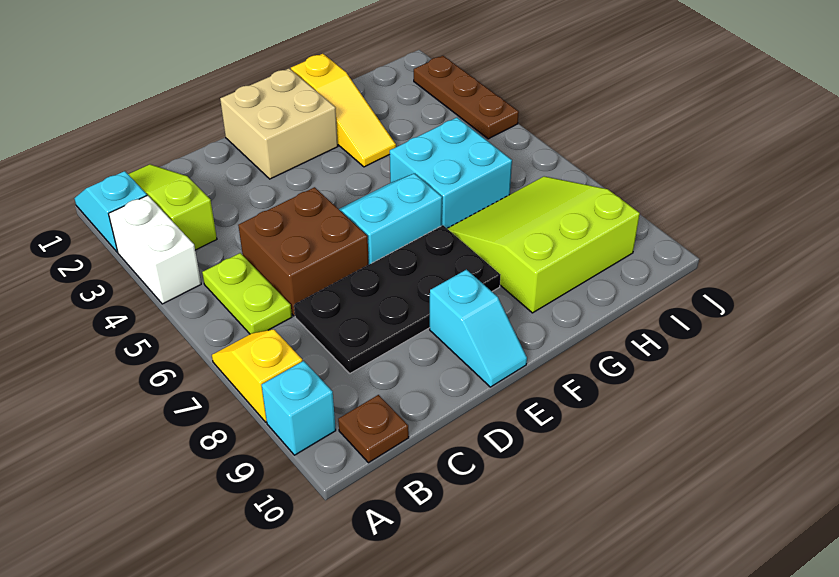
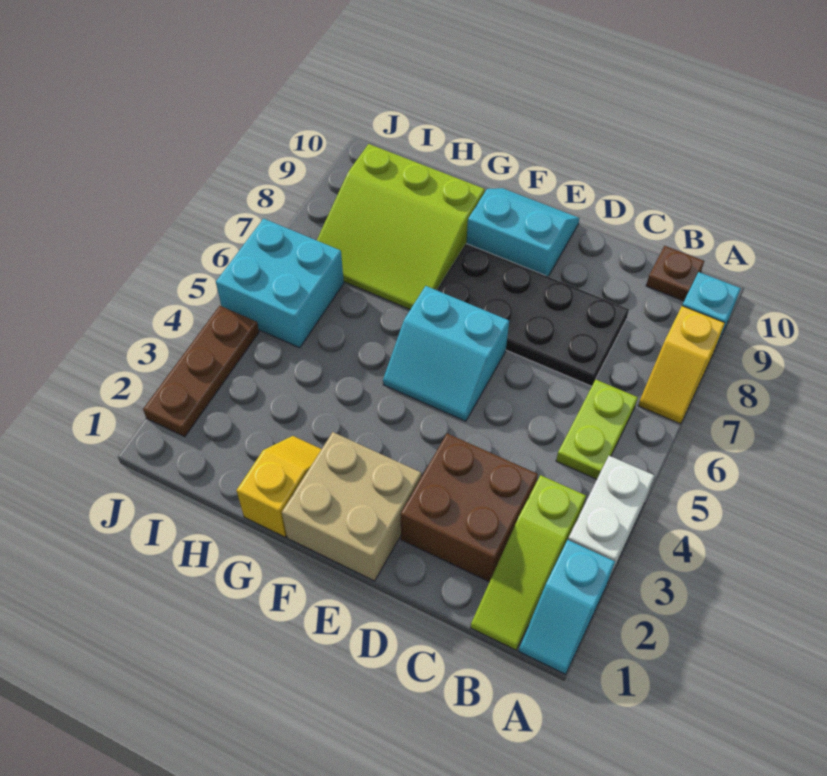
brown brick C5:D6 level 1 -> brown brick C2:D3 level 1
cyan slope E9:E10 level 1 top 9 -> cyan slope E9:F10 level 1 top 9
yellow slope G1:G3 level 1 top 1 -> yellow slope G1:G2 level 1 top 1
cyan brick G5:H6 level 1 -> cyan brick I5:J6 level 1

